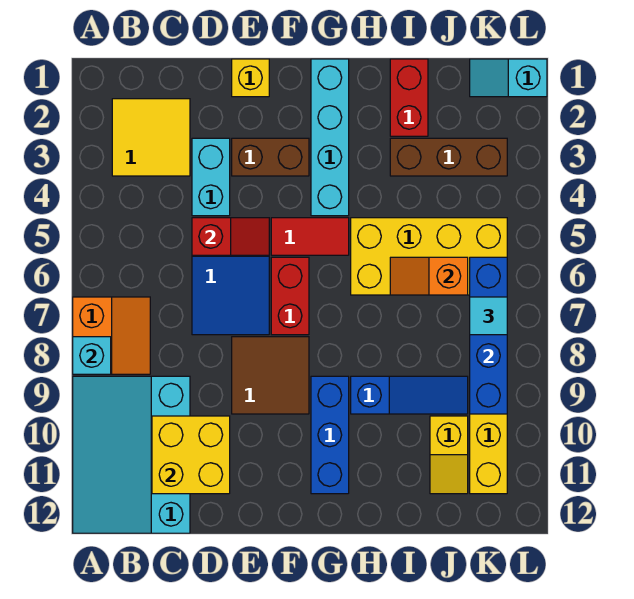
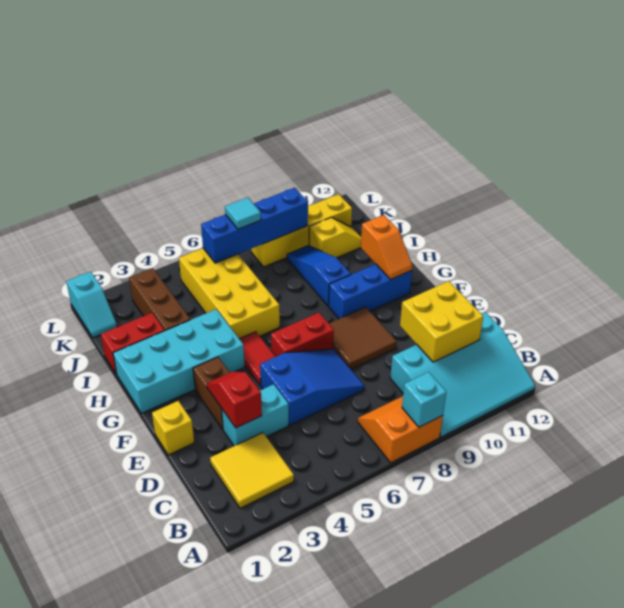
red slope D5:E5 level 2 top D -> red slope D3:E3 level 2 top D
cyan brick G1:G4 level 1 -> cyan brick G1:H4 level 1
orange slope I6:J6 level 2 top J -> orange slope G11:H11 level 2 top H

